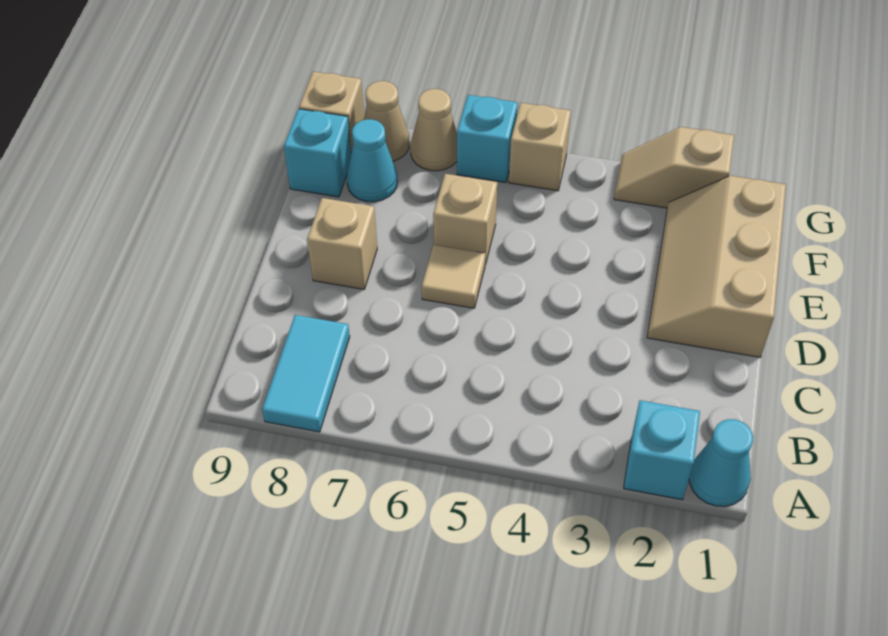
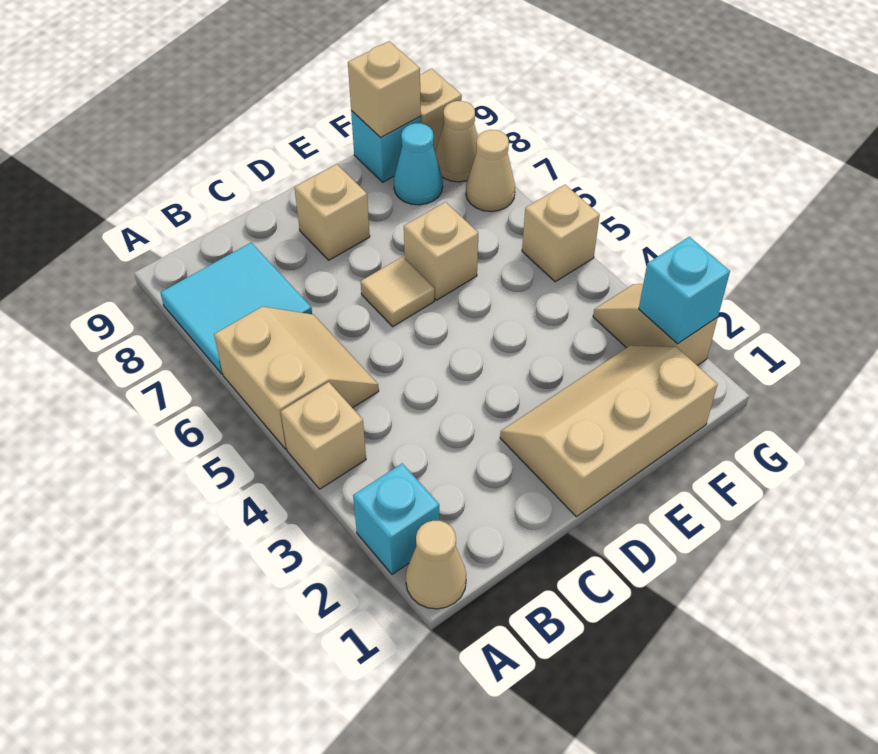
cyan cone A1 level 1 -> tan cone A1 level 1
none -> tan brick A4 level 1
none -> tan slope A5:B6 level 1 top A
cyan tile A8:B8 level 1 -> cyan tile A7:B8 level 1
none -> tan brick F9 level 2
cyan brick G6 level 1 -> cyan brick G2 level 2

